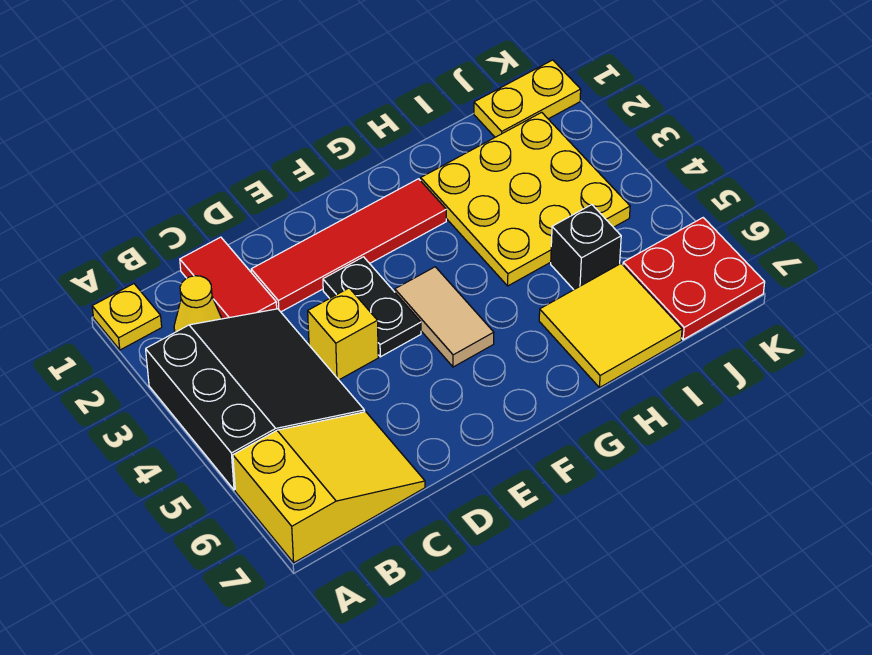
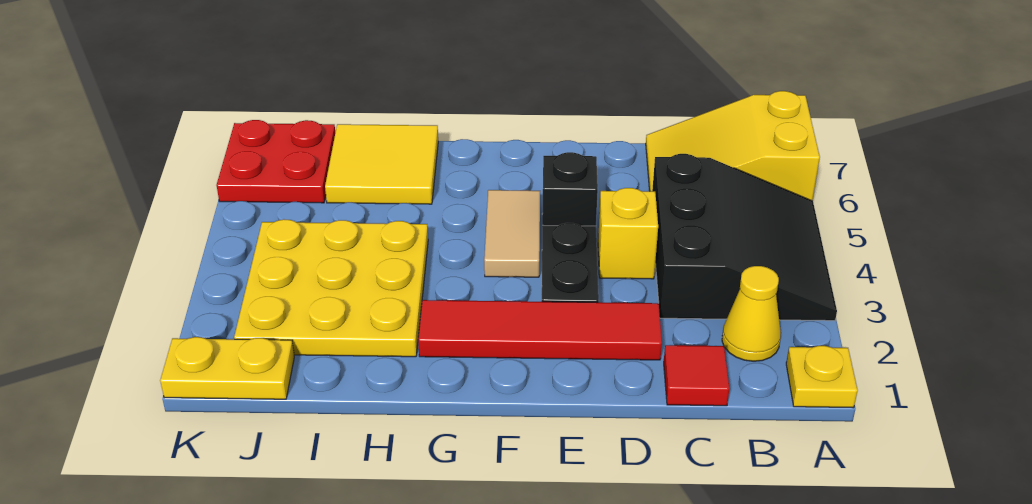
black slope A3:C5 level 1 top A -> black slope A3:C5 level 1 top C
red tile C1:C2 level 1 -> red tile C1 level 1
black brick I5 level 1 -> black brick E5 level 1

